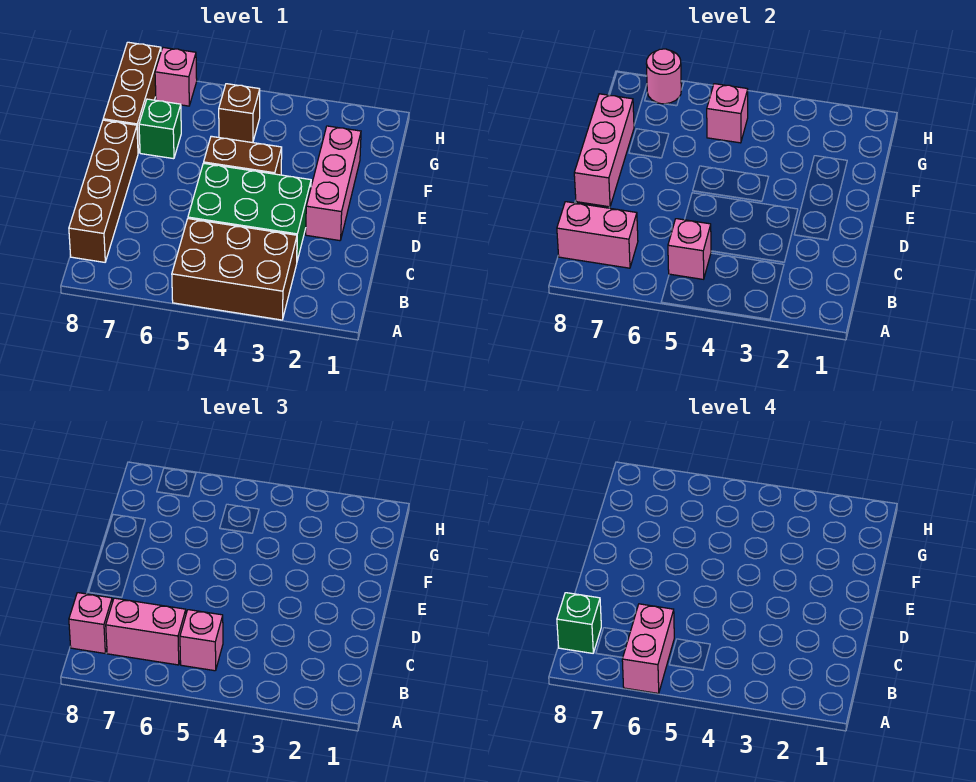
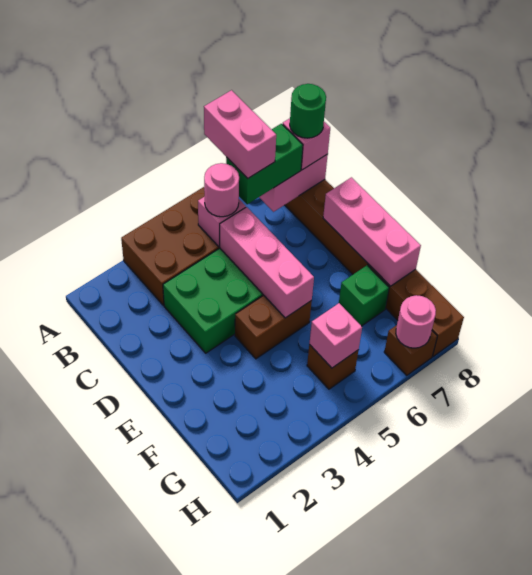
pink brick B5 level 3 -> pink round brick B5 level 3
pink brick B6:B7 level 3 -> green brick B6:B7 level 3
green brick B8 level 4 -> green round brick B8 level 4
pink brick D2:F2 level 1 -> pink brick C5:E5 level 2
pink brick H7 level 1 -> brown brick H7 level 1

